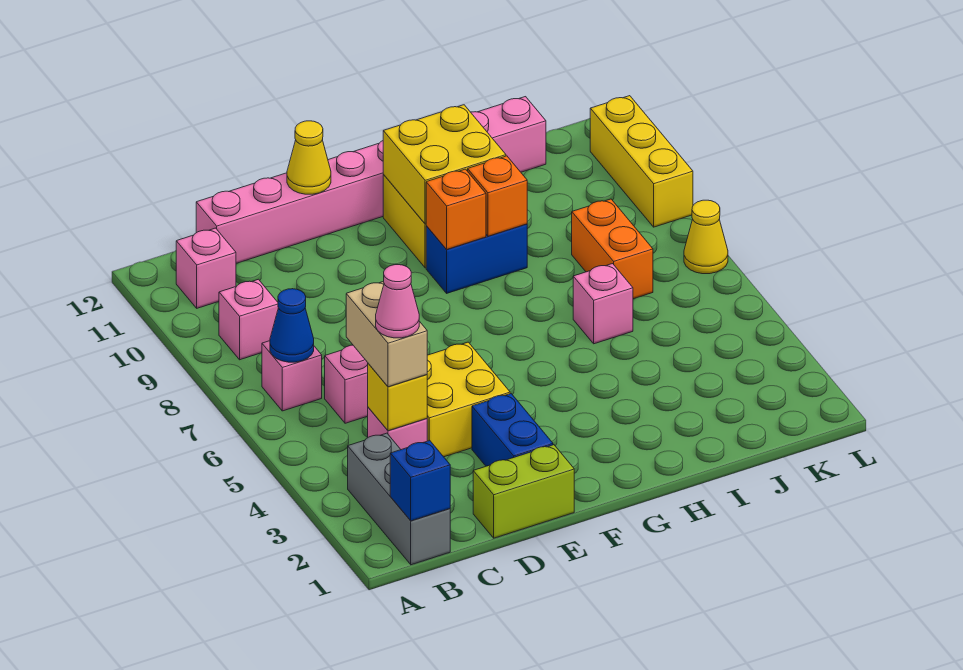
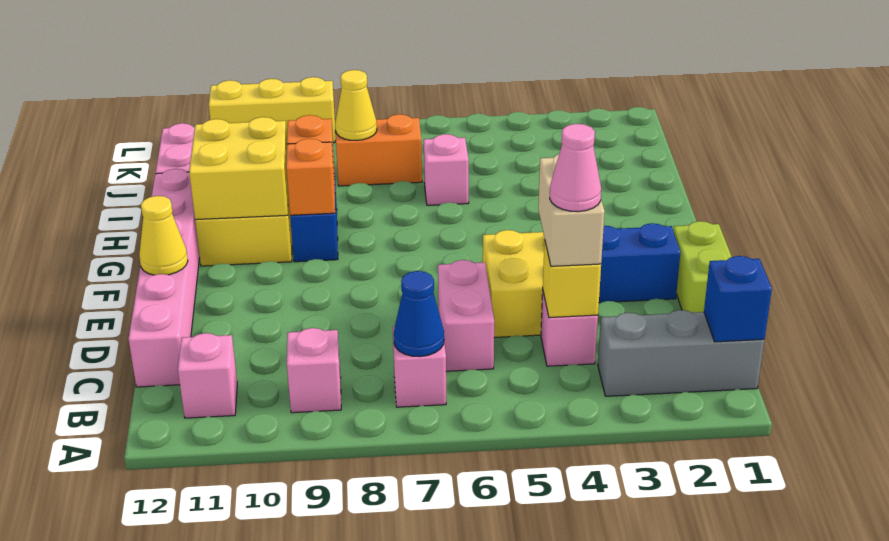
tan brick C4:C5 level 3 -> tan brick C4:D4 level 3
yellow cone L7 level 1 -> yellow cone J8 level 2

